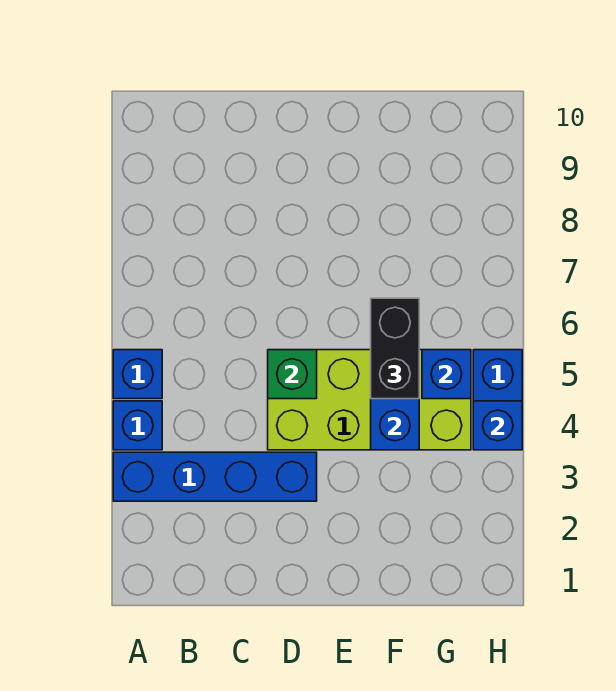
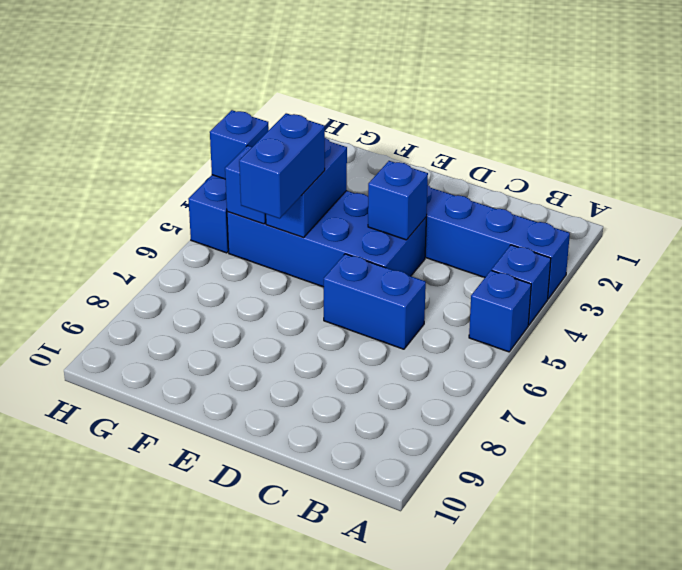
none -> blue brick C6:D6 level 1
lime brick D4:G5 level 1 -> blue brick D4:G5 level 1
none -> blue brick D4 level 2
green brick D5 level 2 -> none
black brick F5:F6 level 3 -> blue brick F5:F6 level 3

